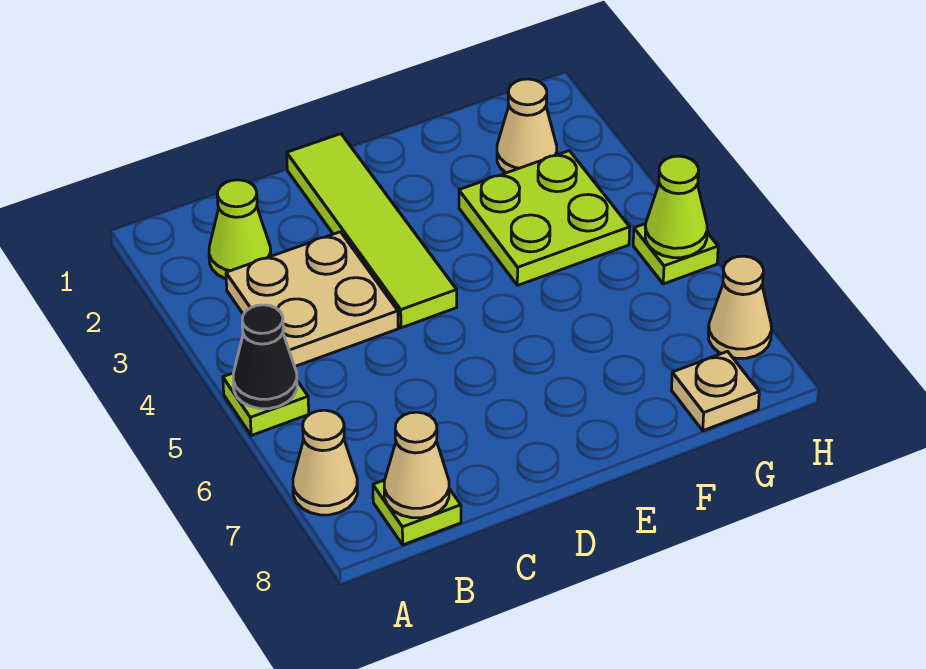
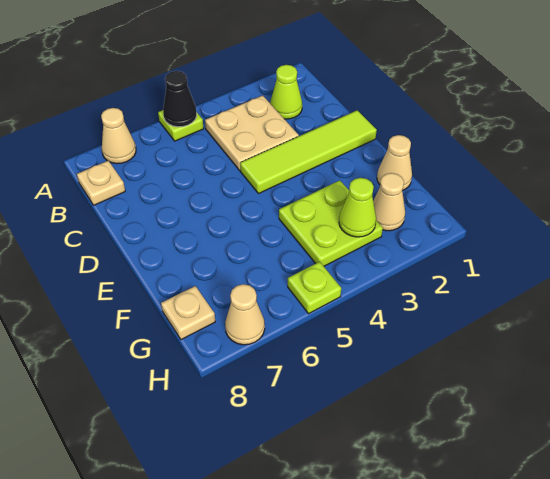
lime plate B8 level 1 -> tan plate B8 level 1
tan cone B8 level 2 -> tan cone F1 level 1
lime cone H5 level 2 -> lime cone G3 level 2

